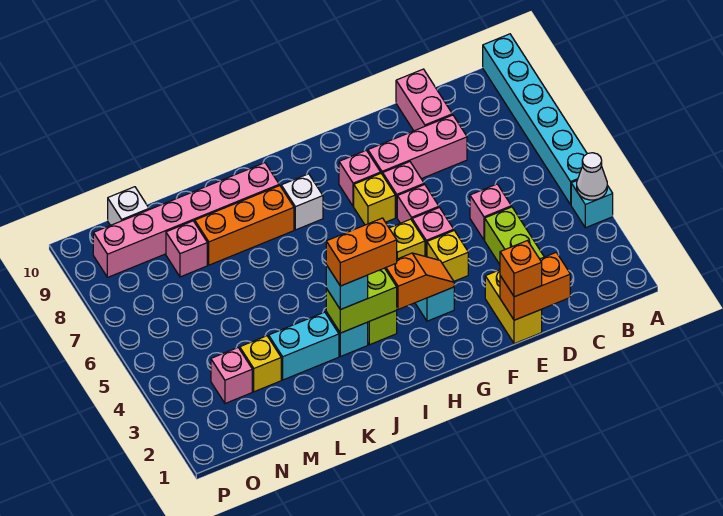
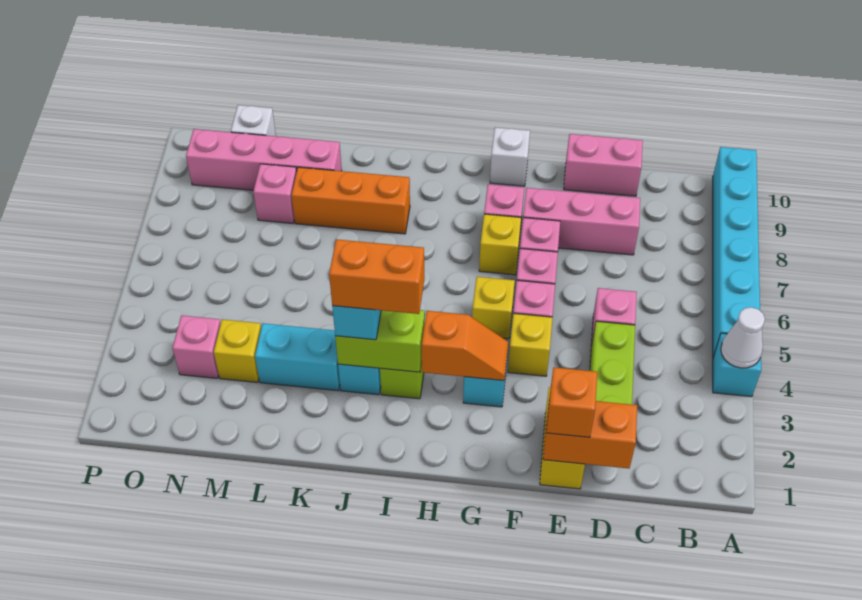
pink brick D9:D10 level 1 -> pink brick D10:E10 level 1
white brick I8 level 1 -> white brick G10 level 1
pink brick J9:O9 level 1 -> pink brick L9:O9 level 1

